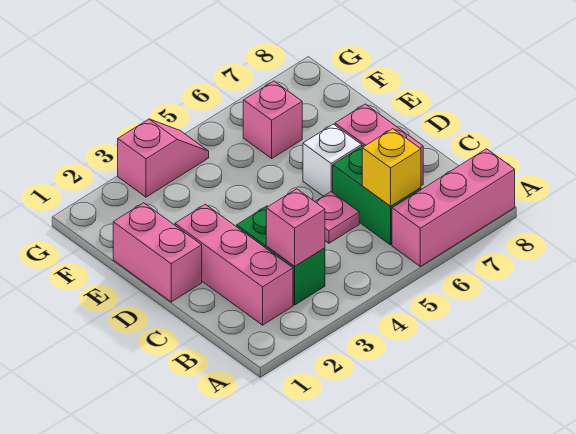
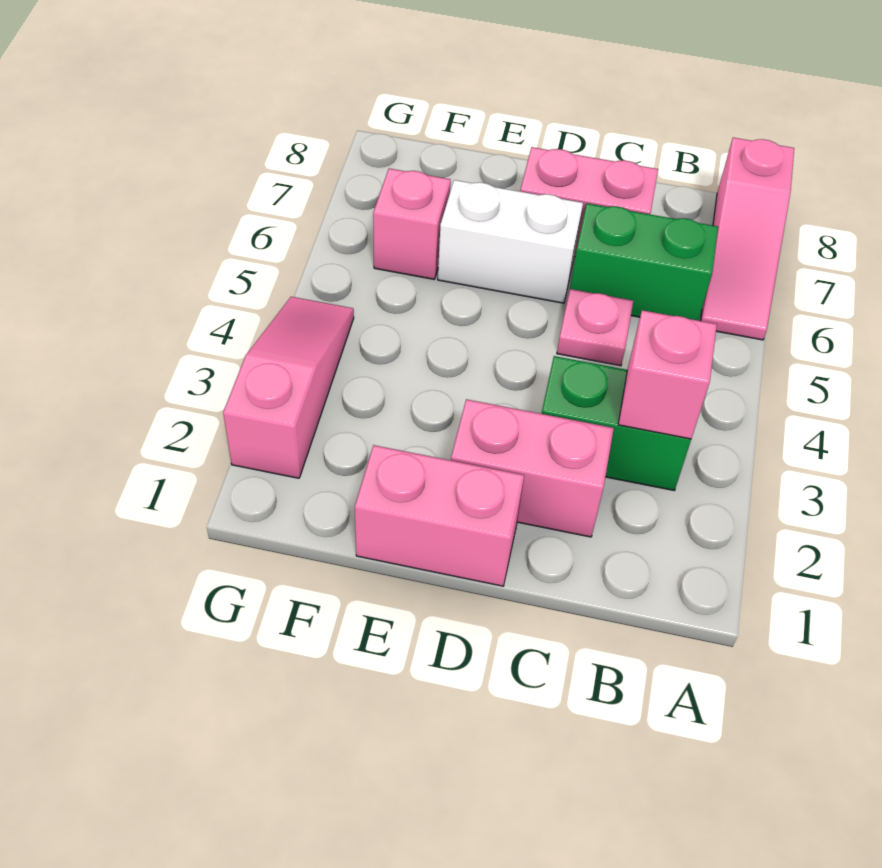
pink brick A6:A8 level 1 -> pink slope A6:A8 level 1 top 8
pink brick B2:D2 level 1 -> pink brick C2:D2 level 1
yellow brick B6 level 2 -> none
white brick D6 level 1 -> white brick D6:E6 level 1
pink slope G3:G4 level 1 top 3 -> pink slope G2:G4 level 1 top 2

